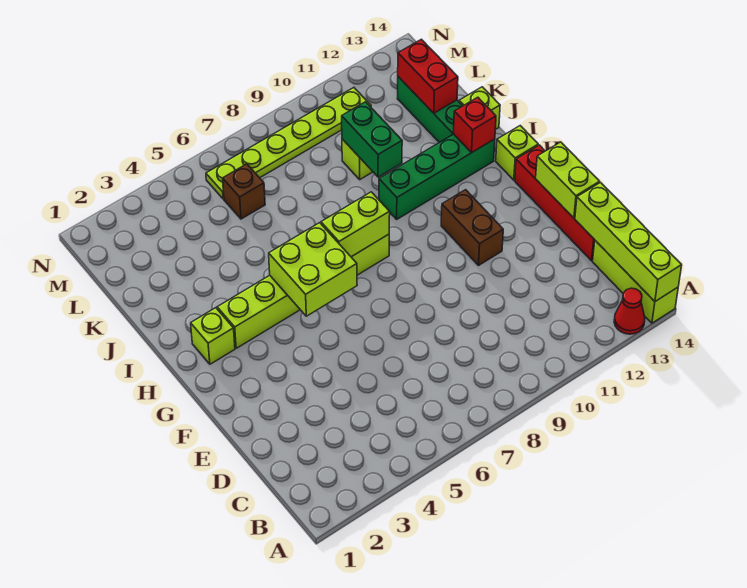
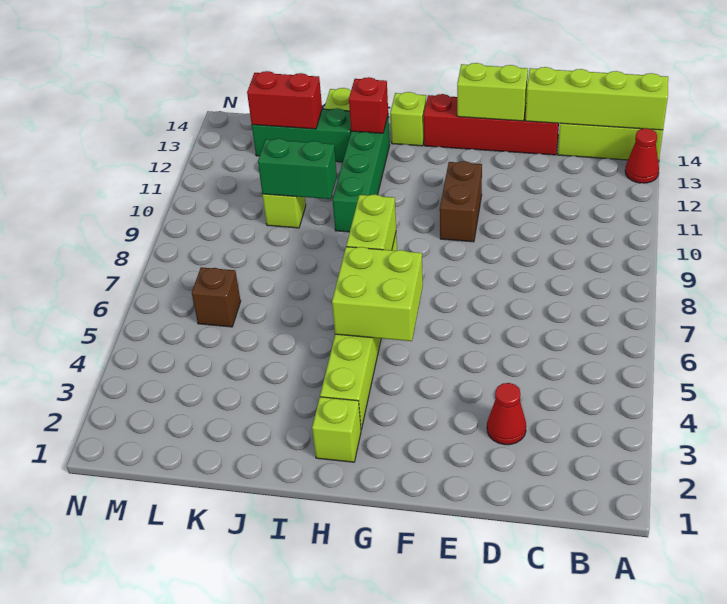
none -> red cone D3 level 1
brown brick F11:G11 level 1 -> brown brick F10:F11 level 1
lime plate M6:M11 level 1 -> none

